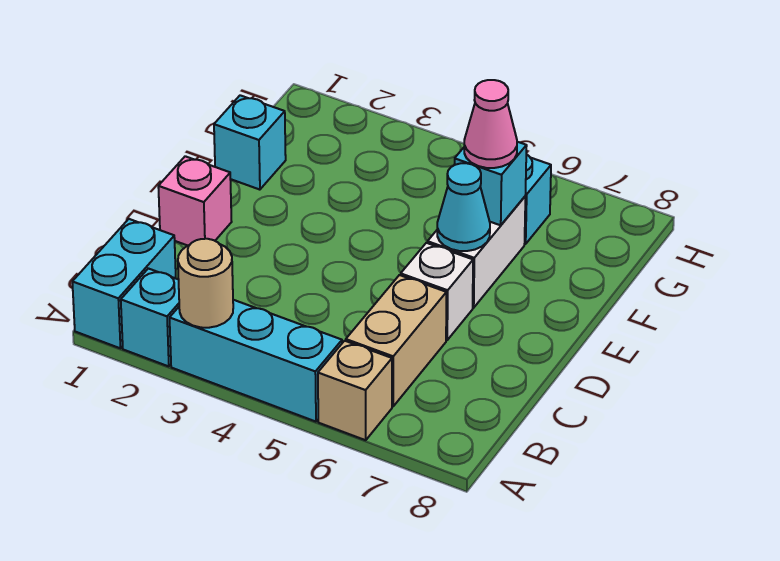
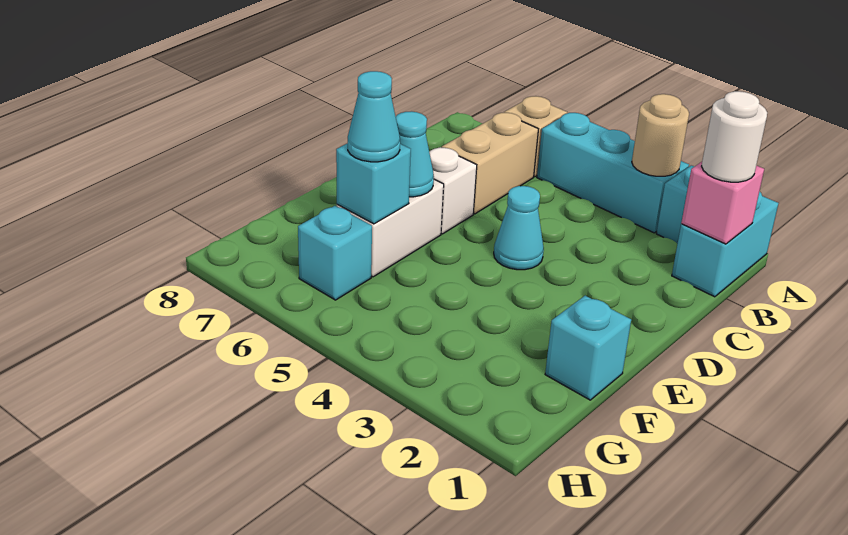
none -> white round brick B1 level 3
pink brick D1 level 1 -> pink brick B1 level 2
none -> cyan cone D4 level 1
pink cone F6 level 3 -> cyan cone F6 level 3

